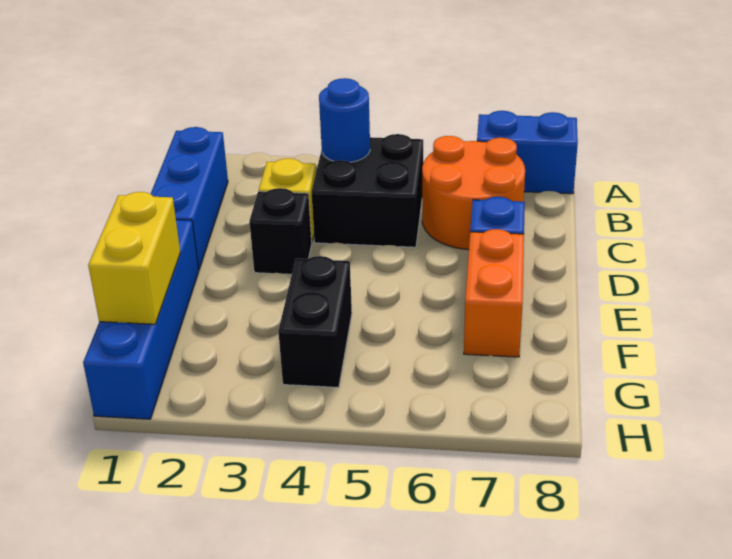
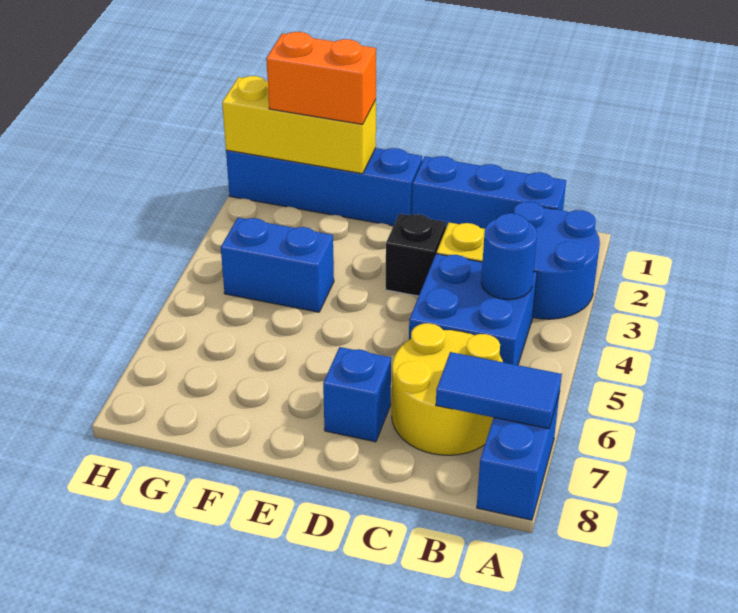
none -> blue round brick A2:B3 level 1
none -> blue tile A7:B7 level 2
black brick B4:C5 level 1 -> blue brick B4:C5 level 1
orange round brick B6:C7 level 1 -> yellow round brick B6:C7 level 1
orange brick E7:F7 level 1 -> orange brick F1:G1 level 3
yellow brick F1:G1 level 2 -> yellow brick F1:H1 level 2
black brick F4:G4 level 1 -> blue brick F4:G4 level 1

